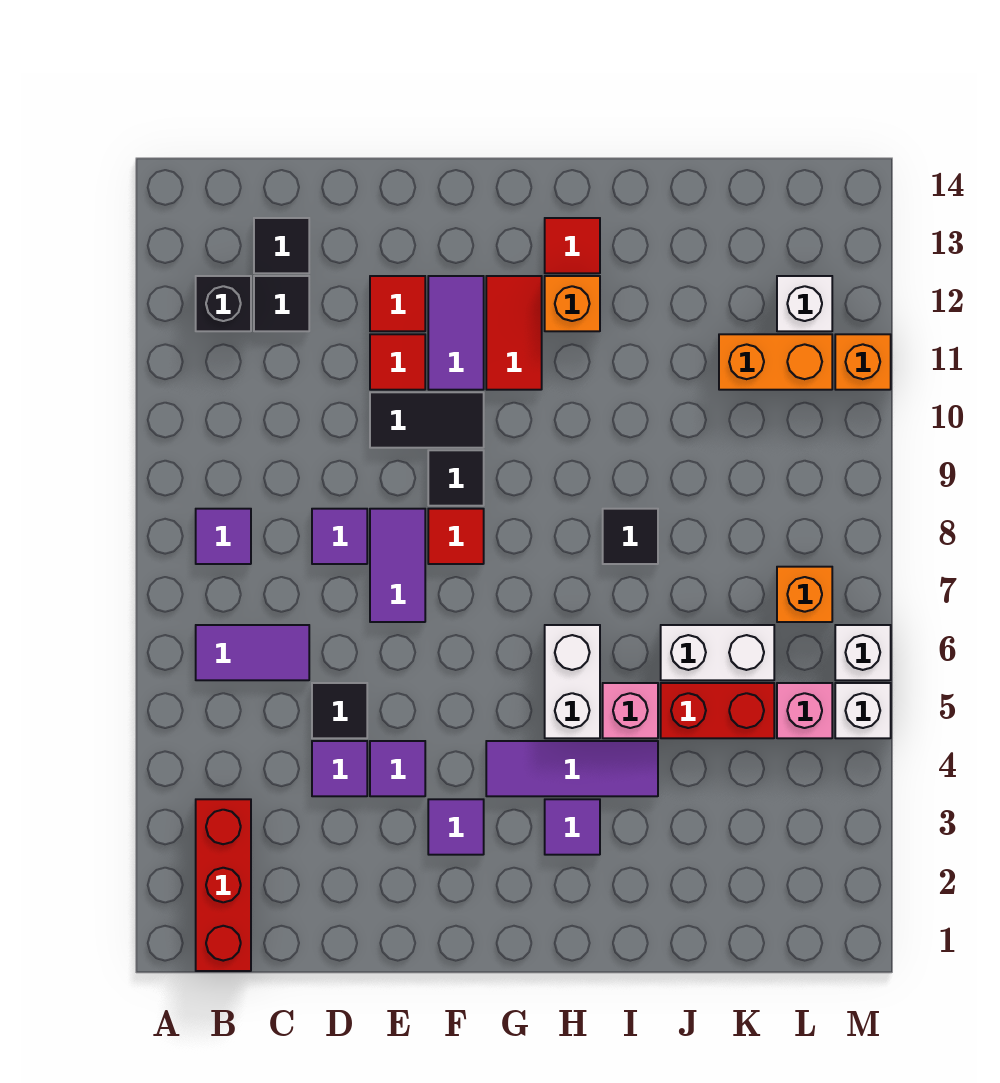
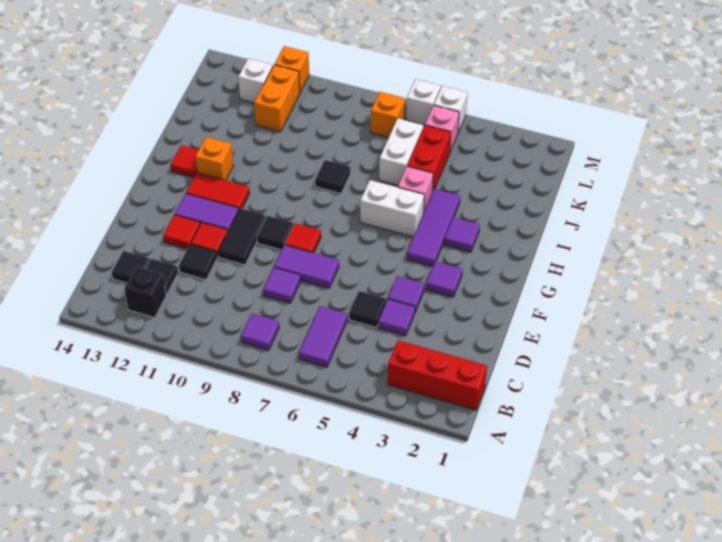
none -> black tile D11 level 1

